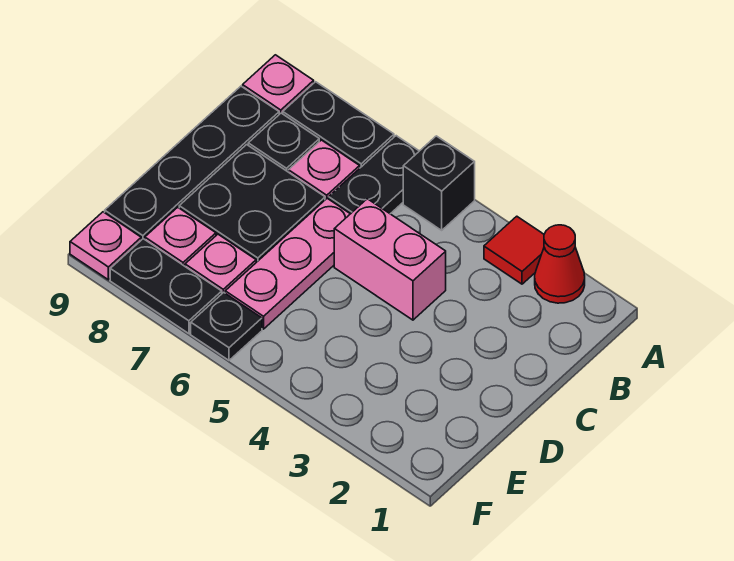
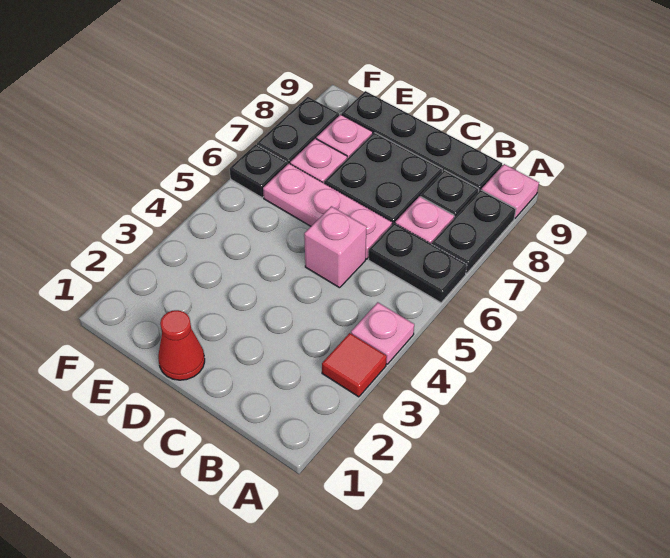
red cone A2 level 1 -> red cone D1 level 1
black brick A5 level 1 -> none
pink brick C4:C5 level 1 -> pink brick C5 level 1
pink plate F9 level 1 -> pink plate A4 level 1

